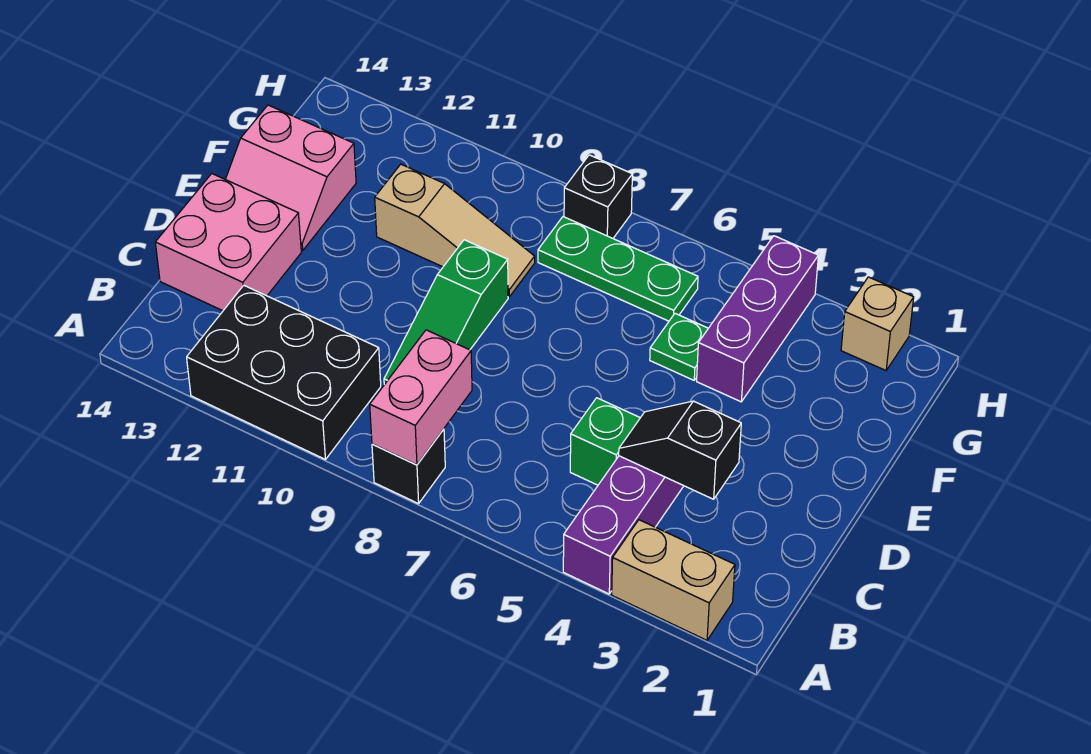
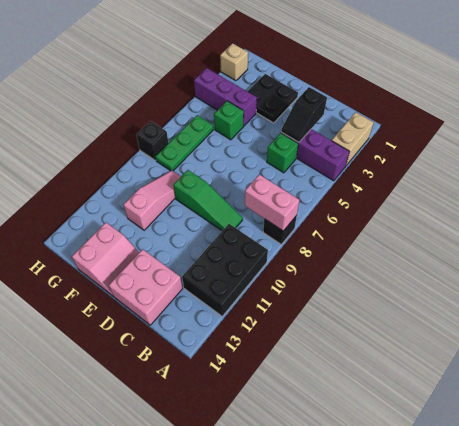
none -> black plate E2:F3 level 1
green plate F5 level 1 -> green brick F5 level 1
tan slope F9:F11 level 1 top 11 -> pink slope F9:F11 level 1 top 11

